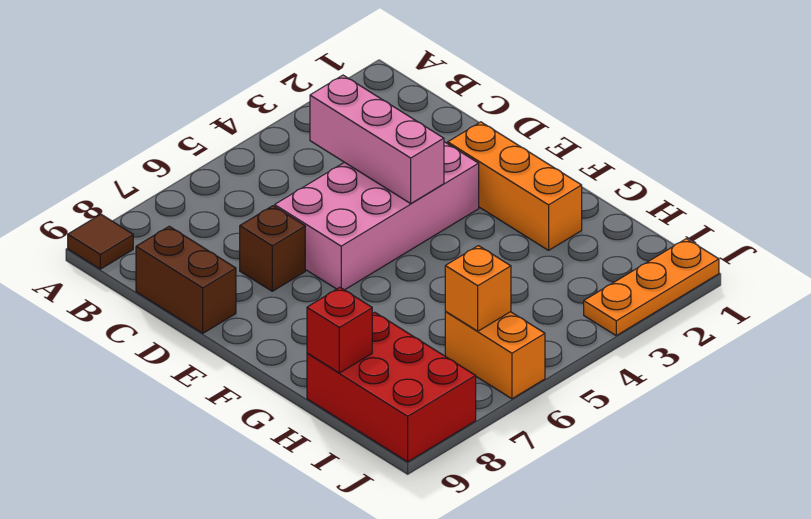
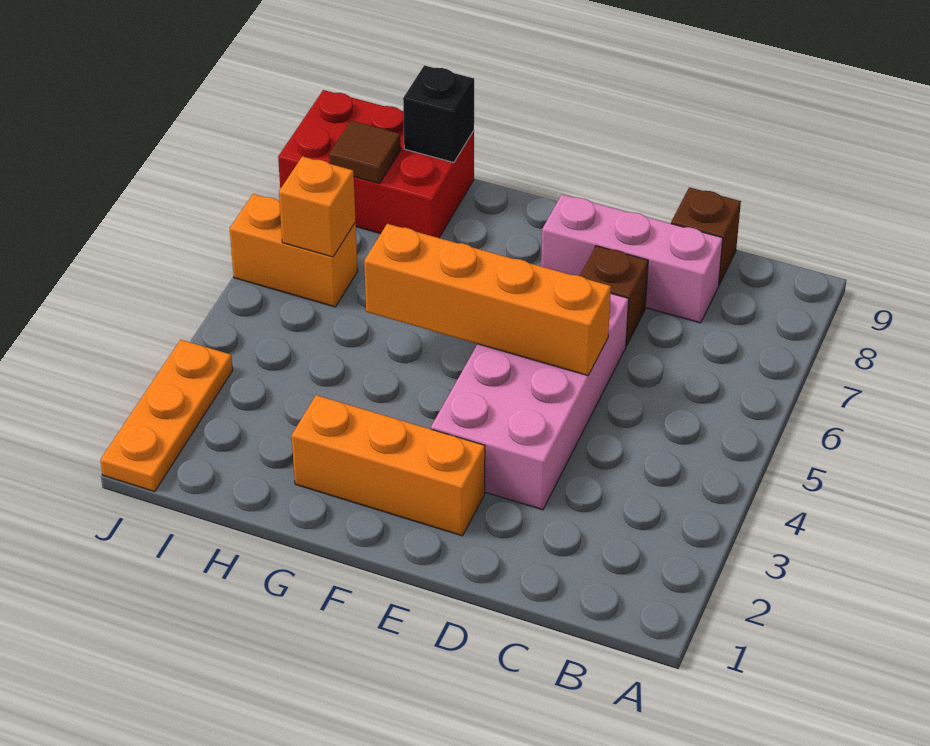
brown tile A9 level 1 -> brown tile I8 level 2
pink brick C4:E4 level 2 -> pink brick C8:E8 level 1
brown brick C9:D9 level 1 -> brown brick C9 level 1
none -> orange brick D5:G5 level 2
red brick H9 level 2 -> black brick H9 level 2

